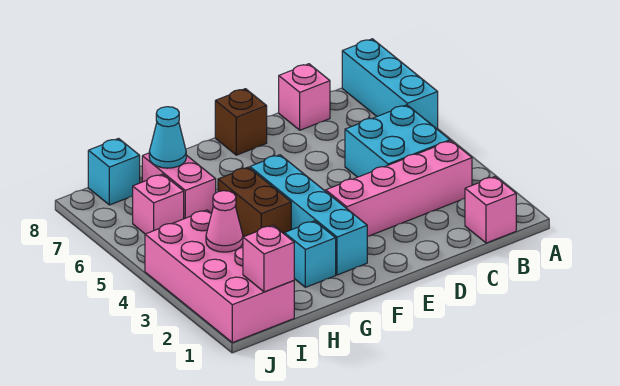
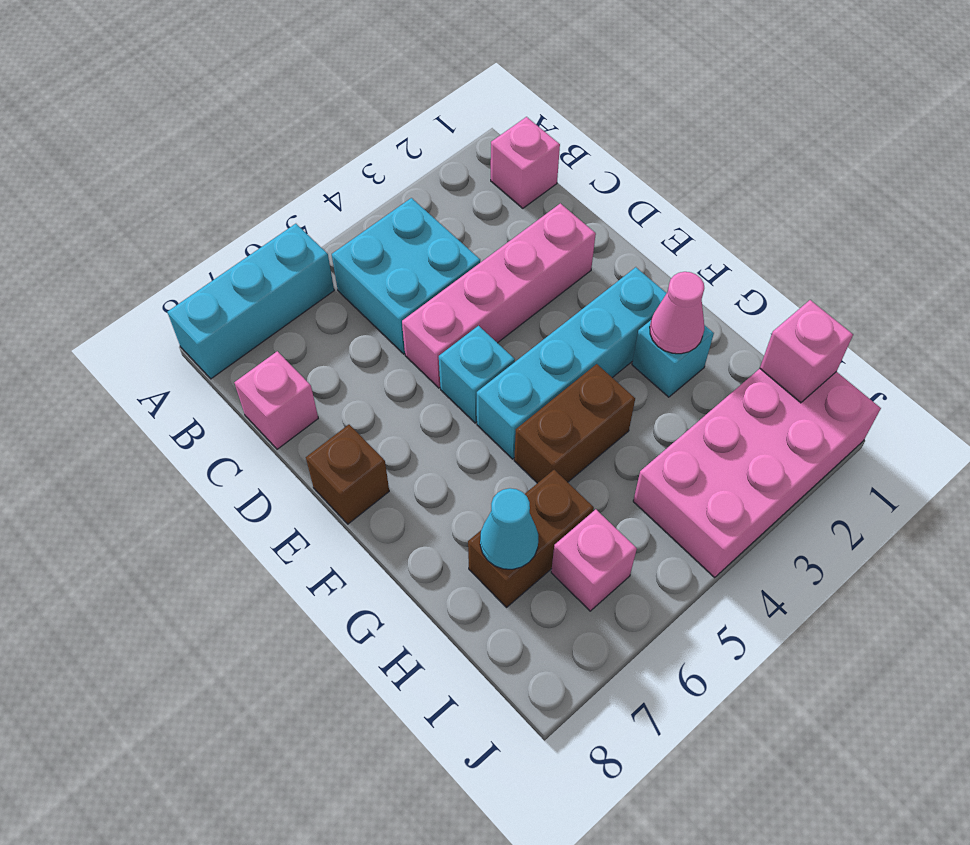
pink brick B3:E3 level 1 -> pink brick D2:D5 level 1
pink brick H6:H7 level 1 -> brown brick H6:H7 level 1
pink cone I3 level 2 -> pink cone G2 level 2
cyan brick I8 level 1 -> cyan brick E5 level 1

